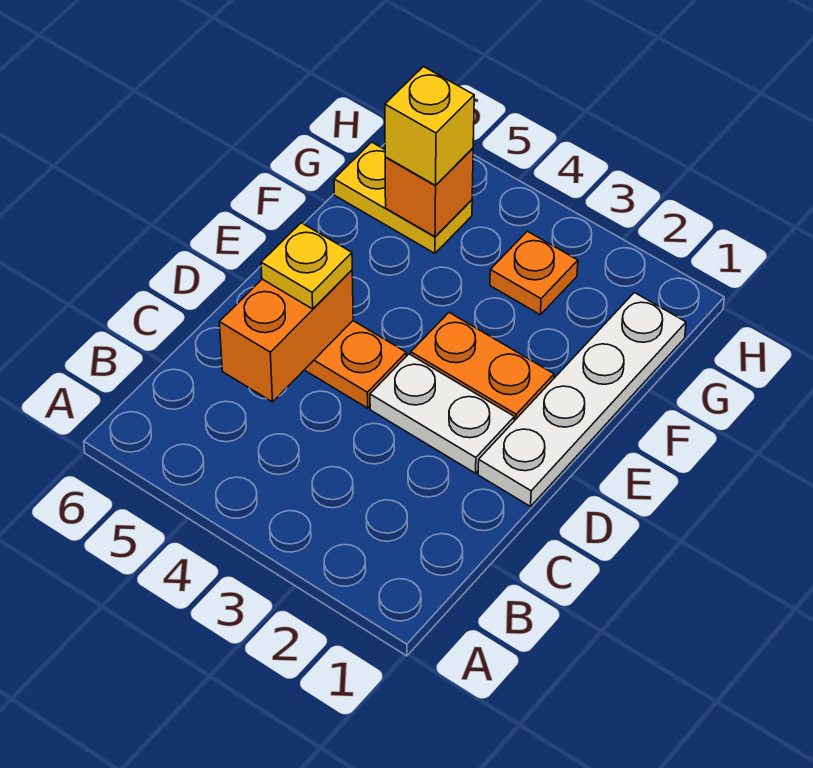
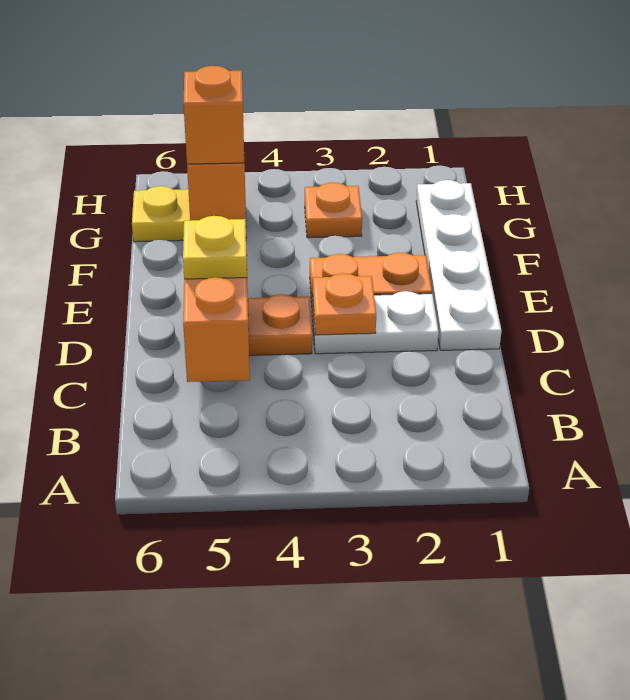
none -> orange plate D3 level 2
yellow brick G5 level 3 -> orange brick G5 level 3

